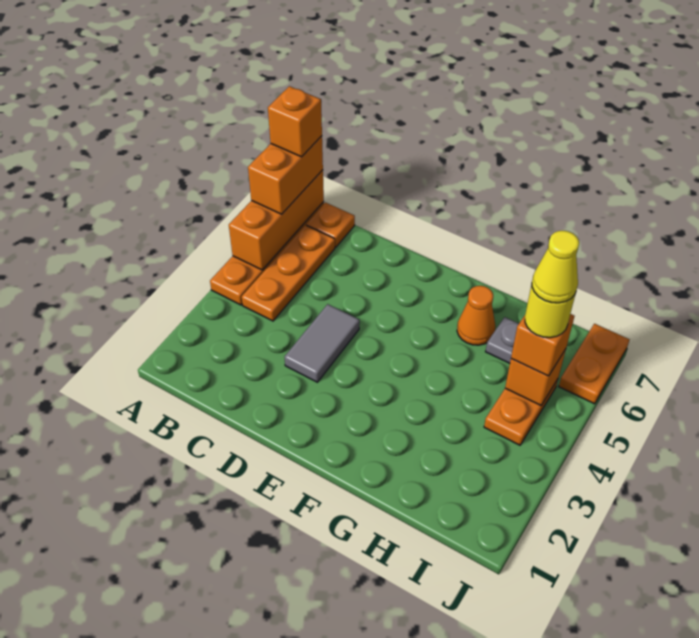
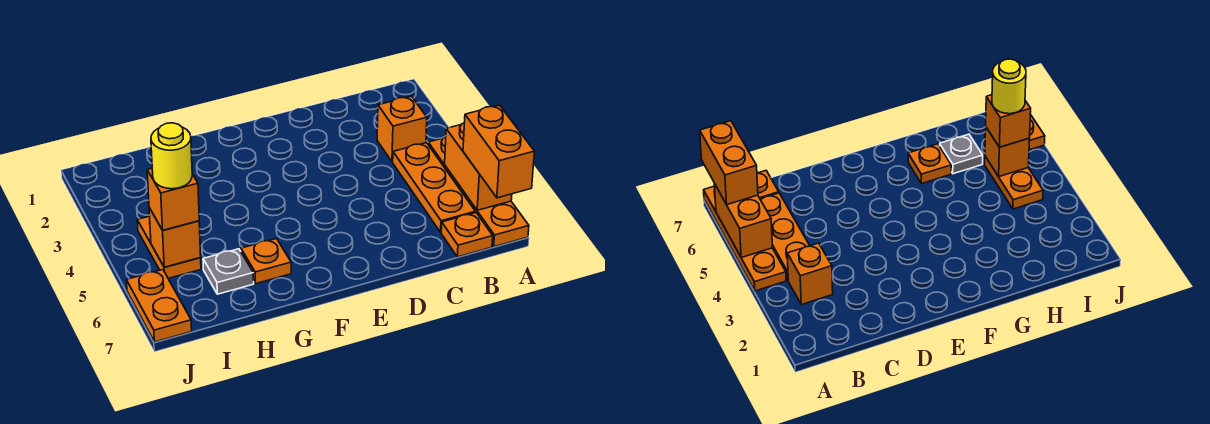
orange brick A5:A7 level 2 -> orange brick A5:A6 level 2
orange brick A7 level 4 -> orange brick B3 level 1
grey tile D3:D4 level 1 -> none
orange cone G6 level 1 -> orange plate G6 level 1
yellow cone I5 level 5 -> none

